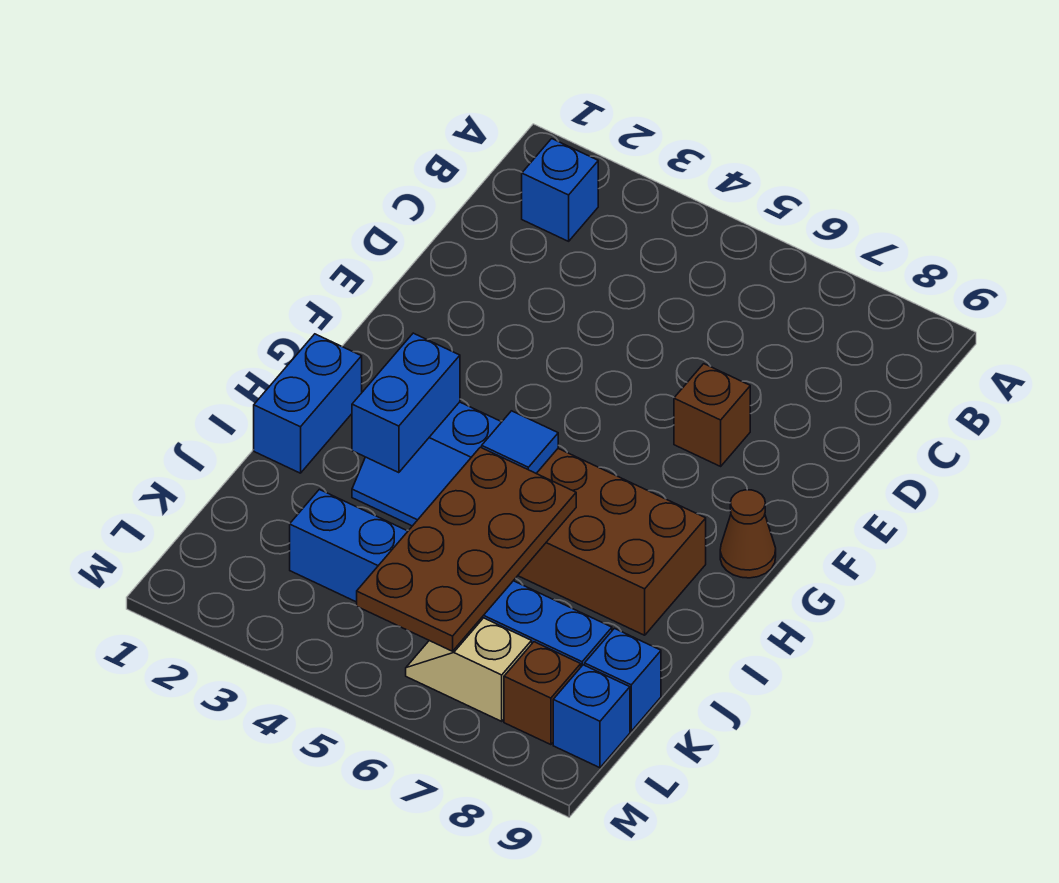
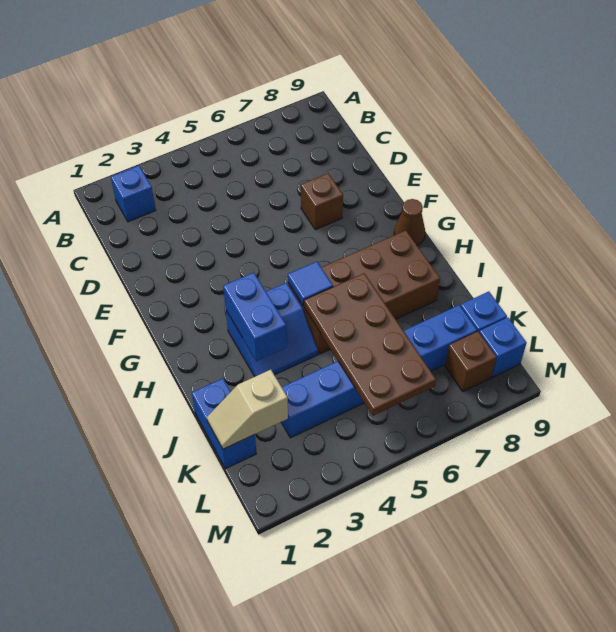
blue brick H1:I1 level 1 -> blue brick J1:K1 level 1
tan slope L6:L7 level 1 top 7 -> tan slope K1:K2 level 2 top 2

